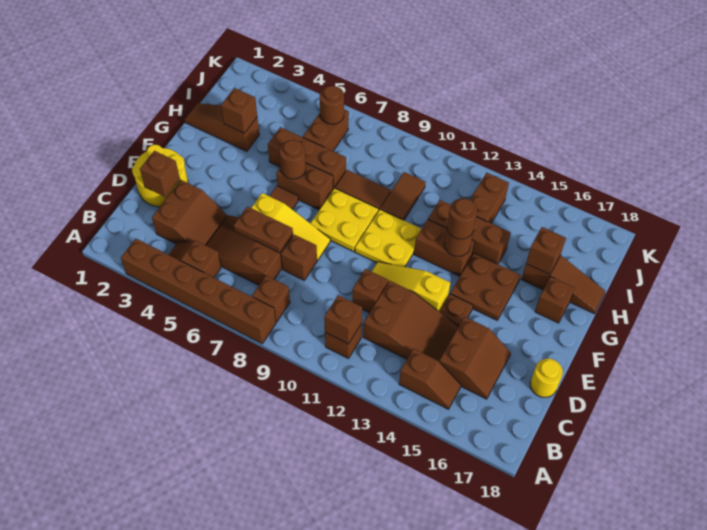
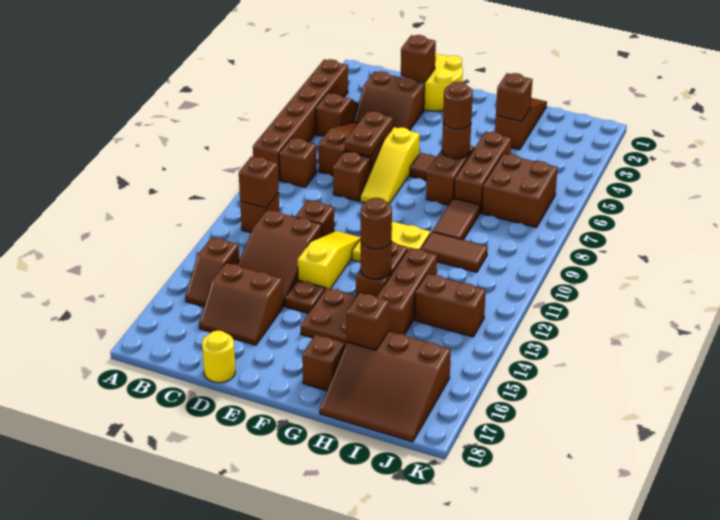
yellow plate F8:G9 level 1 -> none
brown slope H16:H18 level 1 top 16 -> brown slope H16:J18 level 1 top 16
brown brick I6:J6 level 1 -> brown brick I6:J7 level 1
brown round brick J6 level 2 -> brown round brick G6 level 3

